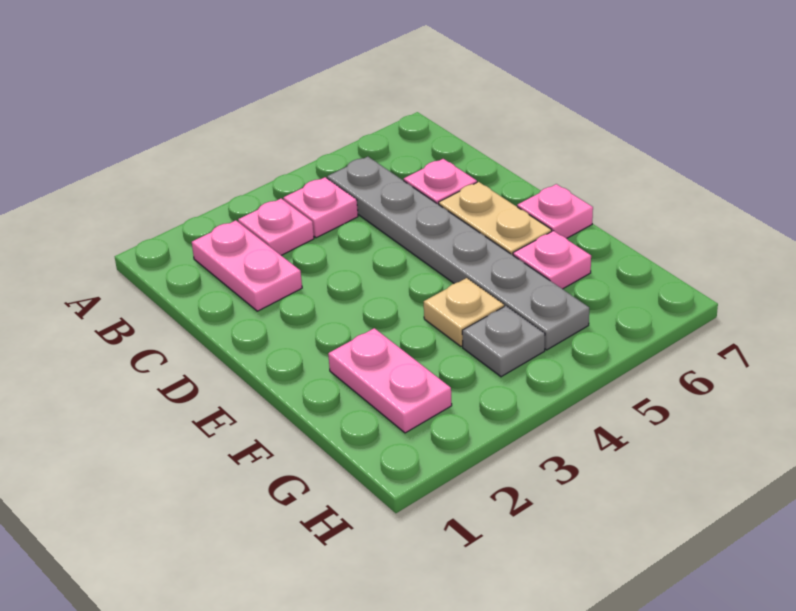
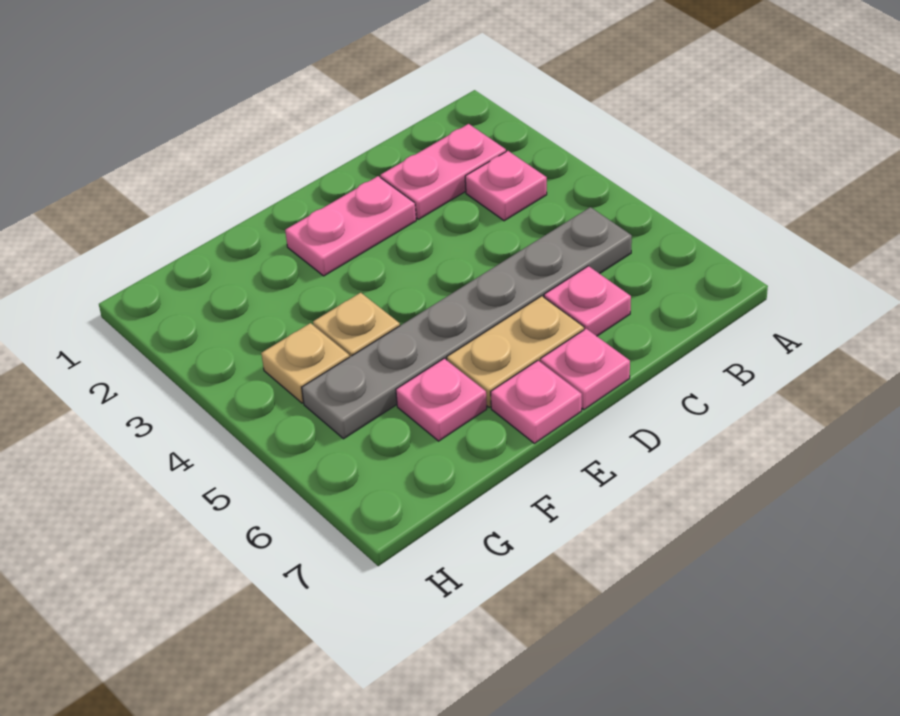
pink plate B4 level 1 -> pink plate D7 level 1
pink plate F2:G2 level 1 -> pink plate D2:E2 level 1
grey plate G4 level 1 -> tan plate G4 level 1

